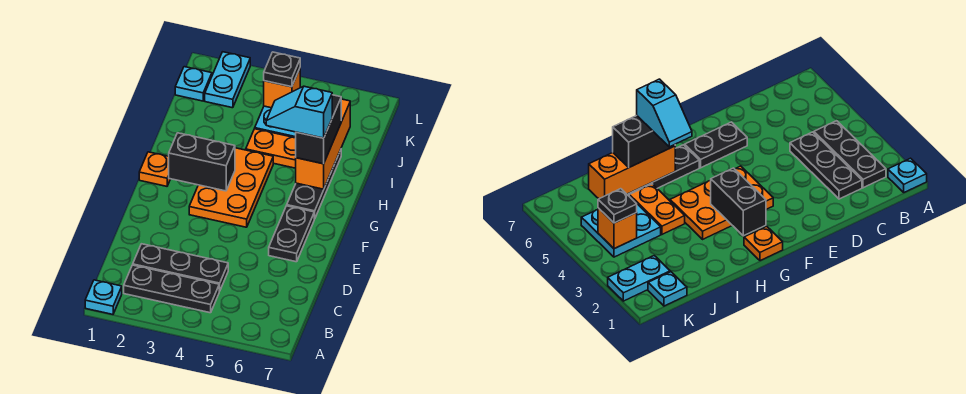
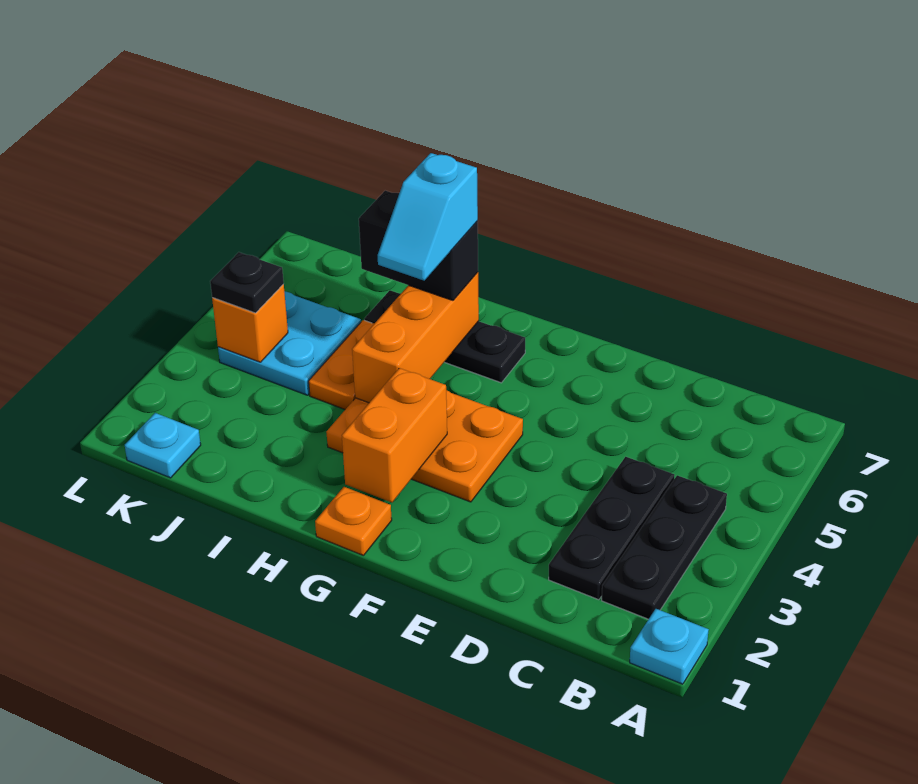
black plate E6:F6 level 1 -> none
black brick G2:G3 level 2 -> orange brick G2:G3 level 2
orange brick H6:J6 level 2 -> orange brick H4:H6 level 2
cyan plate K2:L2 level 1 -> none

